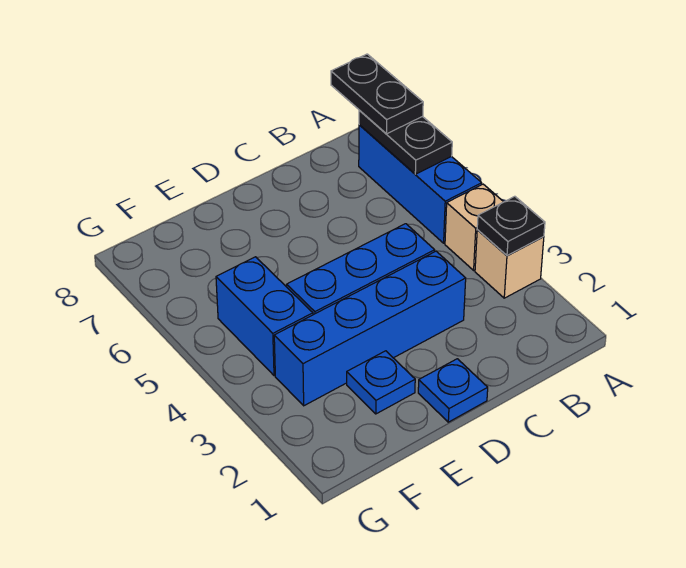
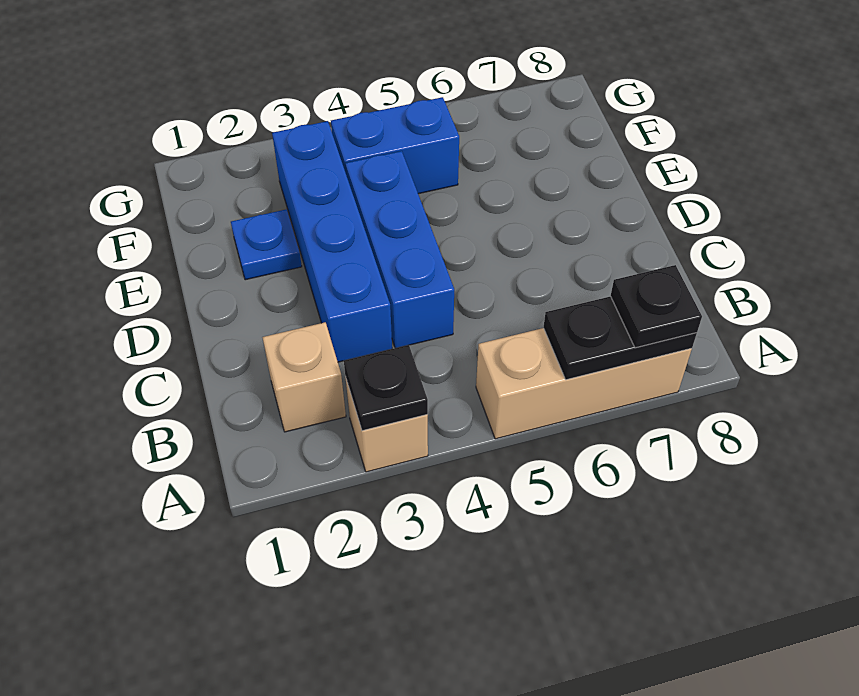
tan brick A4 level 1 -> tan brick B2 level 1
blue brick A5:A7 level 1 -> tan brick A5:A7 level 1
black plate A7:A8 level 3 -> black plate A7 level 3
blue plate D1 level 1 -> none

